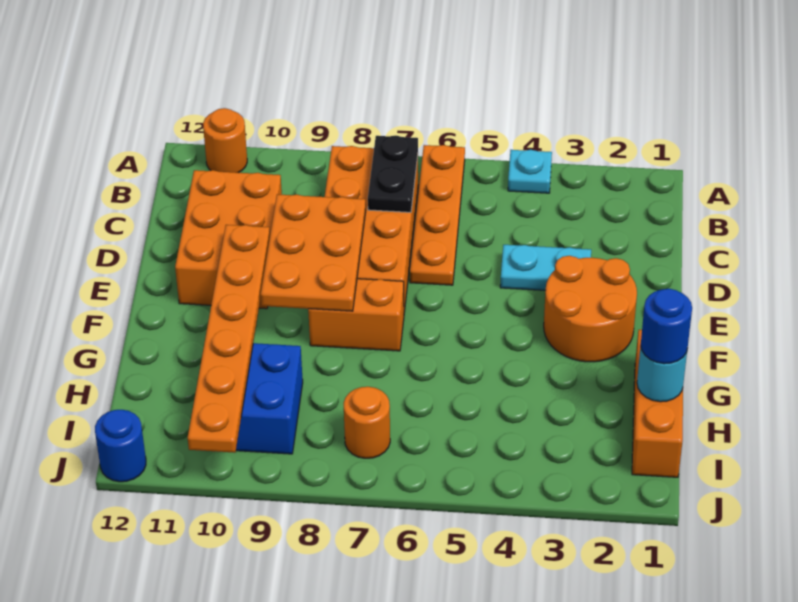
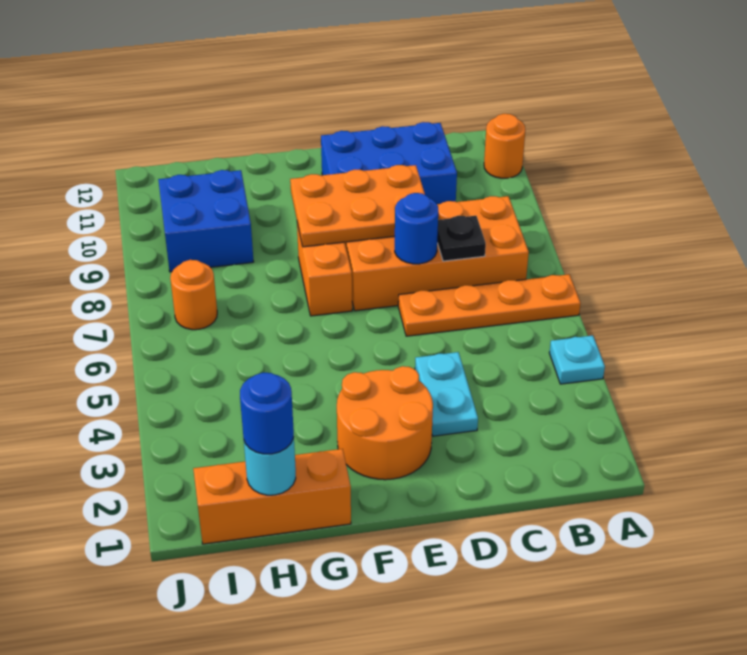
black plate B7:C7 level 2 -> black plate C7 level 2
orange brick C10:E11 level 1 -> blue brick C10:E11 level 1
orange plate E10:J10 level 2 -> none
blue round brick J12 level 1 -> blue round brick D7 level 2

